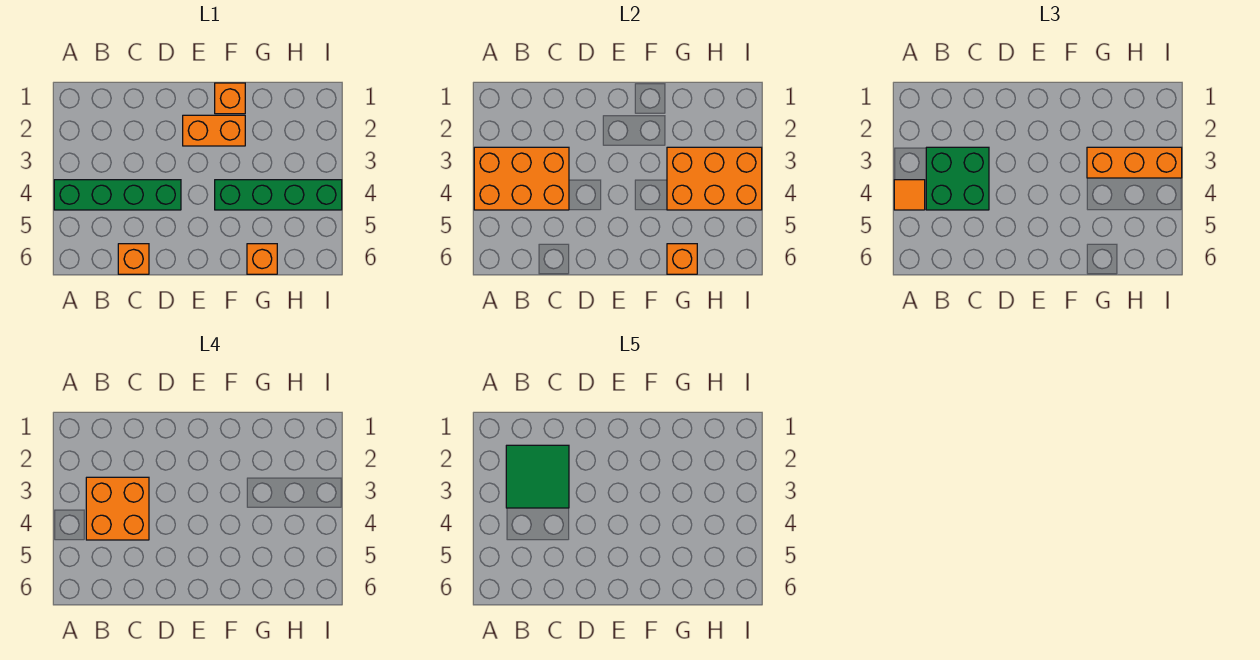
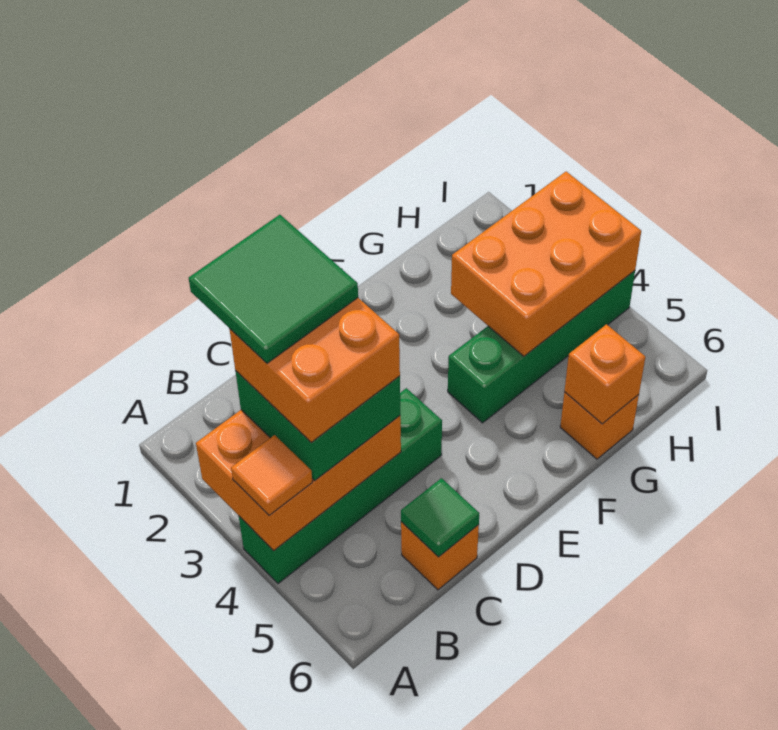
none -> green tile C6 level 2
orange brick E2:F2 level 1 -> none
orange brick F1 level 1 -> none
orange brick G3:I3 level 3 -> none

